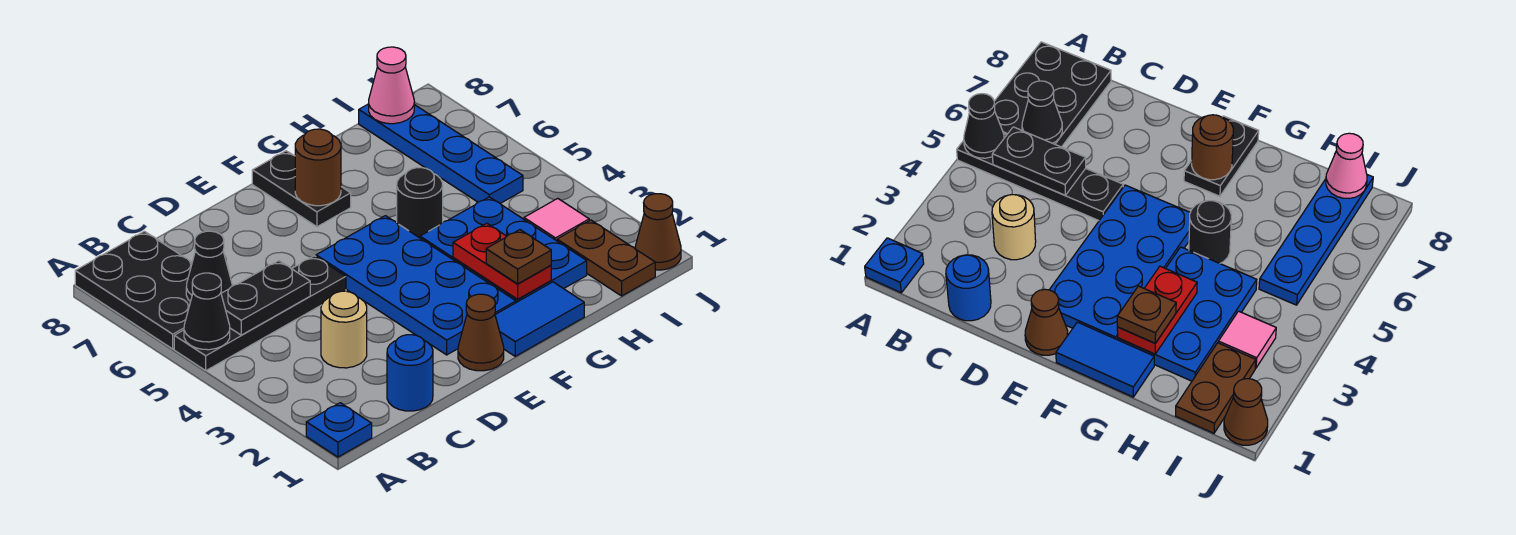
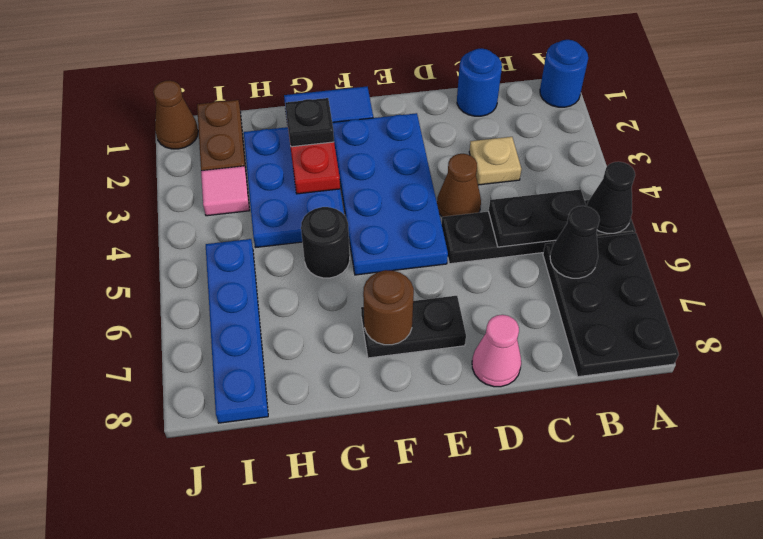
blue plate A1 level 1 -> blue round brick A1 level 1
tan round brick C3 level 1 -> tan plate C3 level 1
brown cone E1 level 1 -> brown cone D4 level 1
black plate F7:F8 level 1 -> black plate E7:F7 level 1
brown plate G2 level 3 -> black plate G2 level 3
pink cone I8 level 2 -> pink cone D8 level 1

